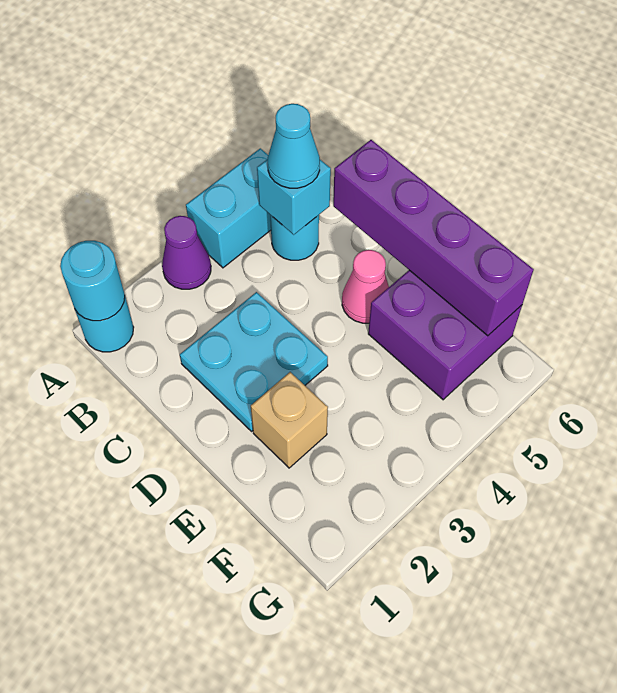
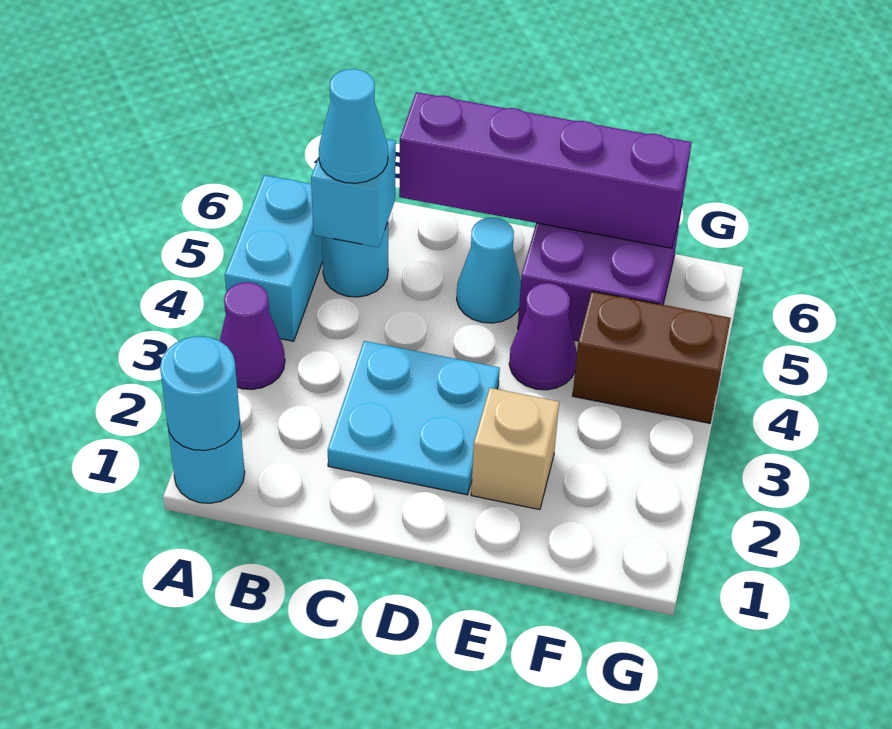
pink cone D5 level 1 -> cyan cone D5 level 1
none -> purple cone E4 level 1
none -> brown brick F4:G4 level 1

